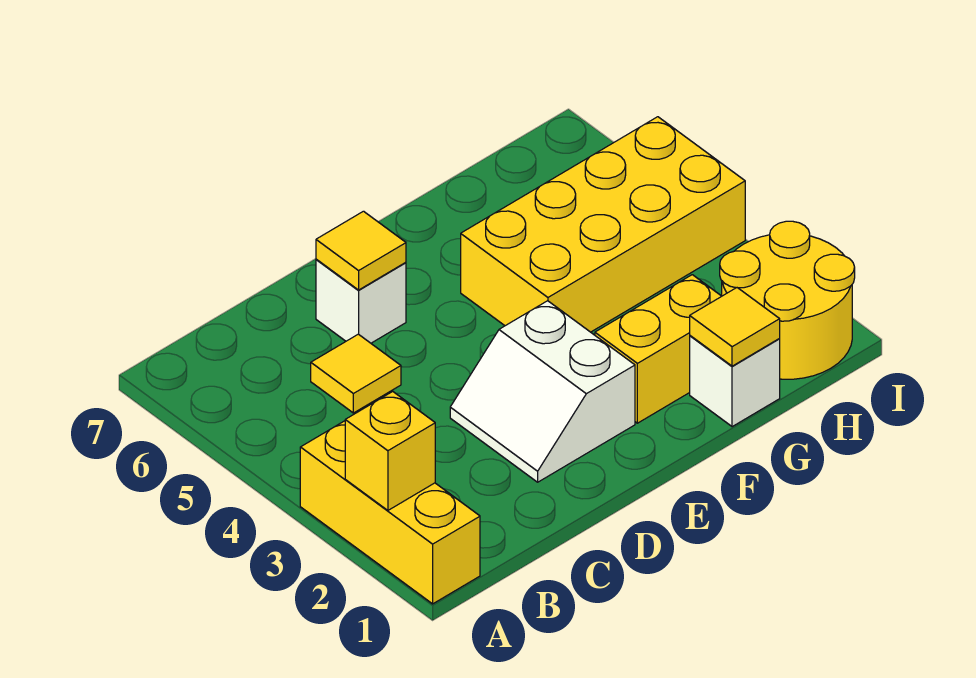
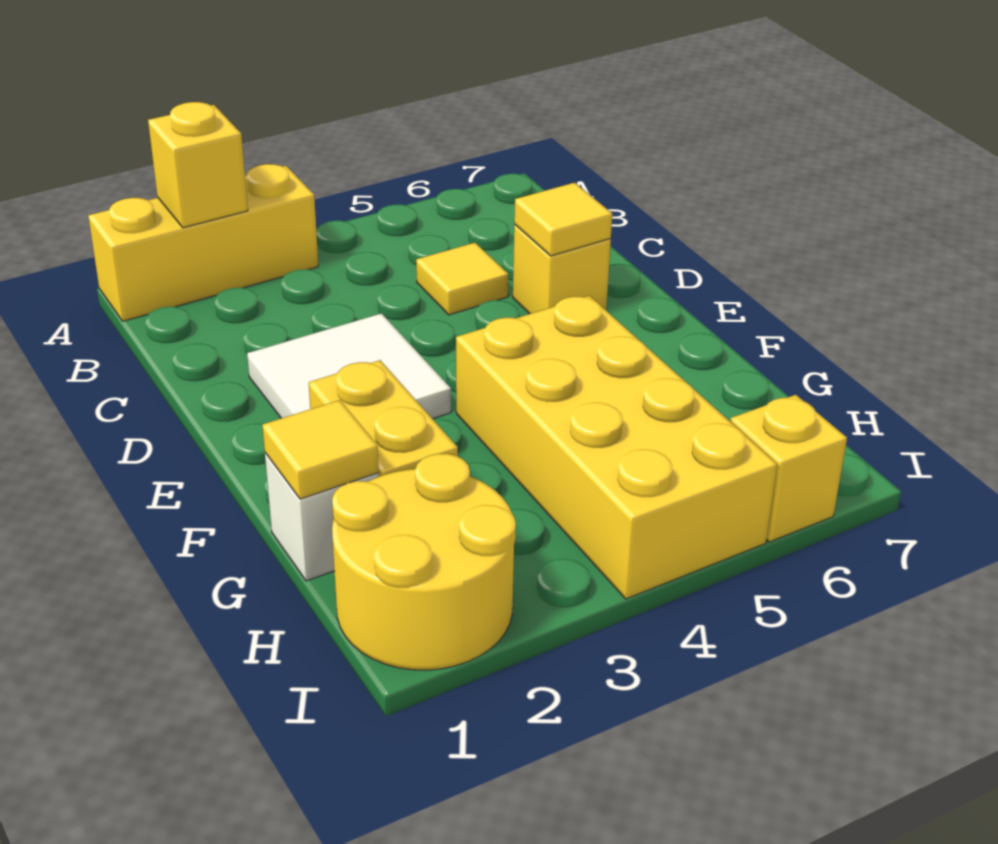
white slope D2:E3 level 1 top E -> white tile D2:E3 level 1
white brick D6 level 1 -> yellow brick D6 level 1
none -> yellow brick I6 level 1

